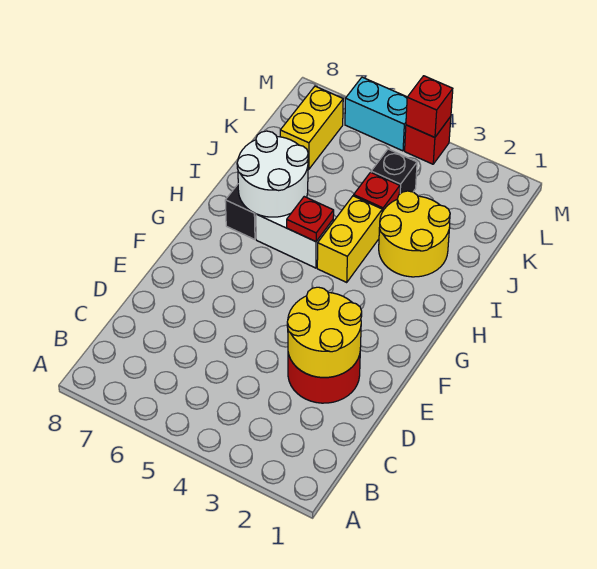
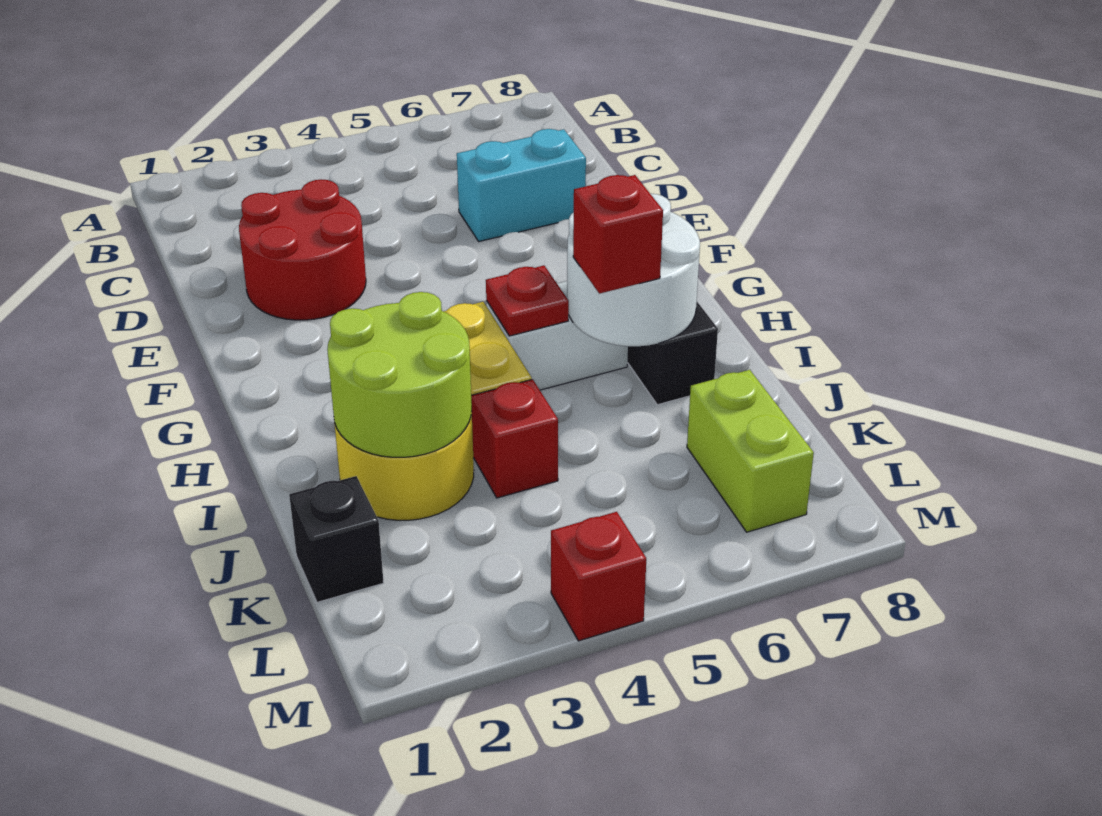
yellow round brick D2:E3 level 2 -> none
none -> lime round brick I2:J3 level 2
black brick K4 level 1 -> black brick K1 level 1
yellow brick K7:L7 level 1 -> lime brick K7:L7 level 1
red brick M4 level 2 -> red brick I6 level 3
cyan brick M5:M6 level 1 -> cyan brick D6:D7 level 1

